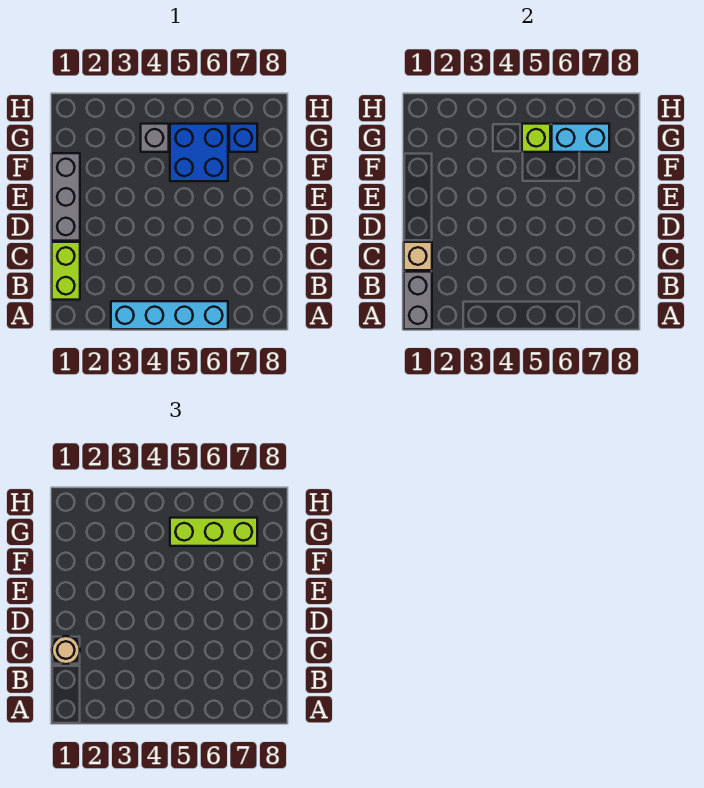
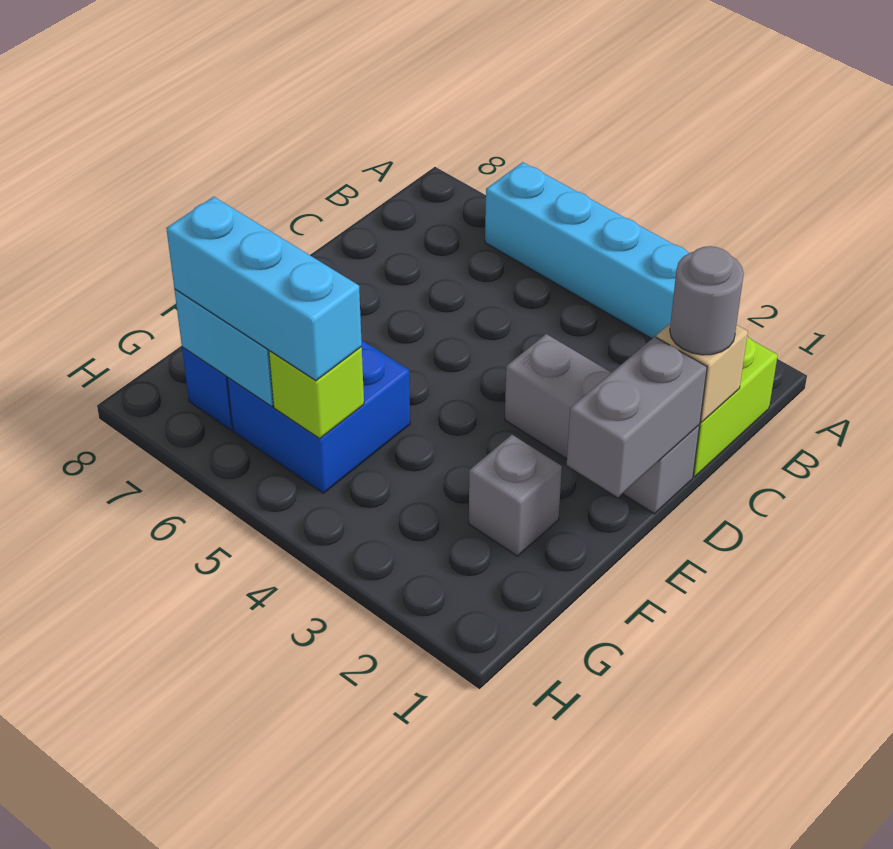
grey brick A1:B1 level 2 -> grey brick D1:E1 level 2
tan round brick C1 level 3 -> grey round brick C1 level 3
grey brick D1:F1 level 1 -> grey brick D1:D3 level 1
grey brick G4 level 1 -> grey brick F2 level 1
lime brick G5:G7 level 3 -> cyan brick G5:G7 level 3

